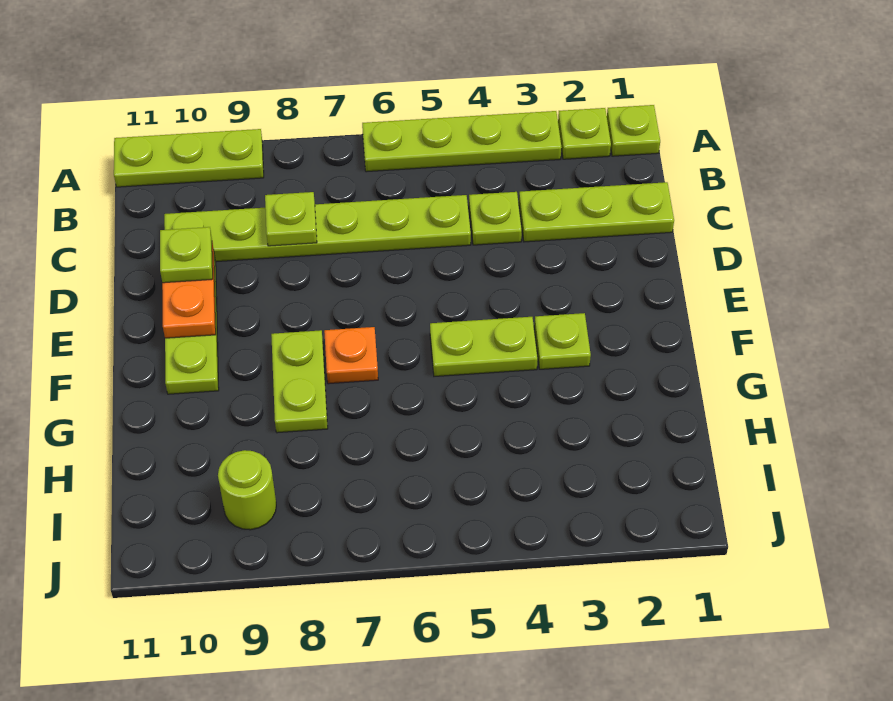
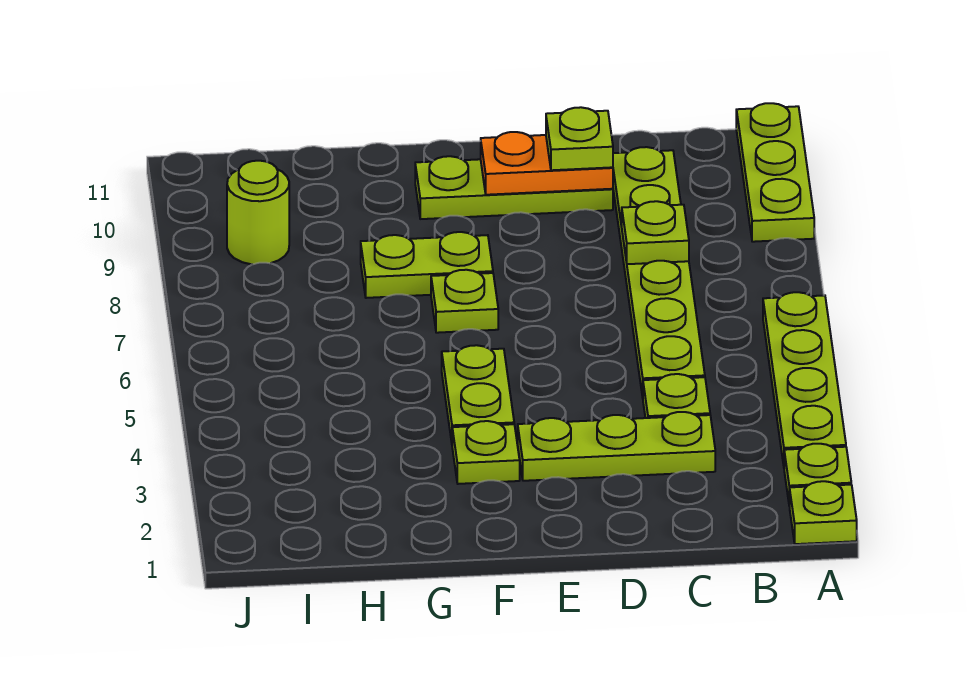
lime plate C1:C3 level 1 -> lime plate C3:E3 level 1
orange plate F7 level 1 -> lime plate F7 level 1

